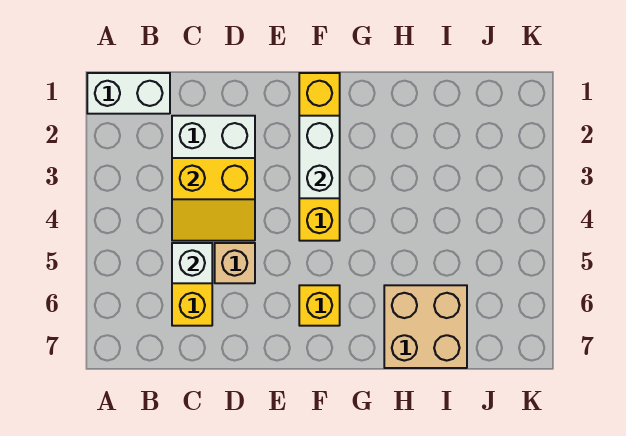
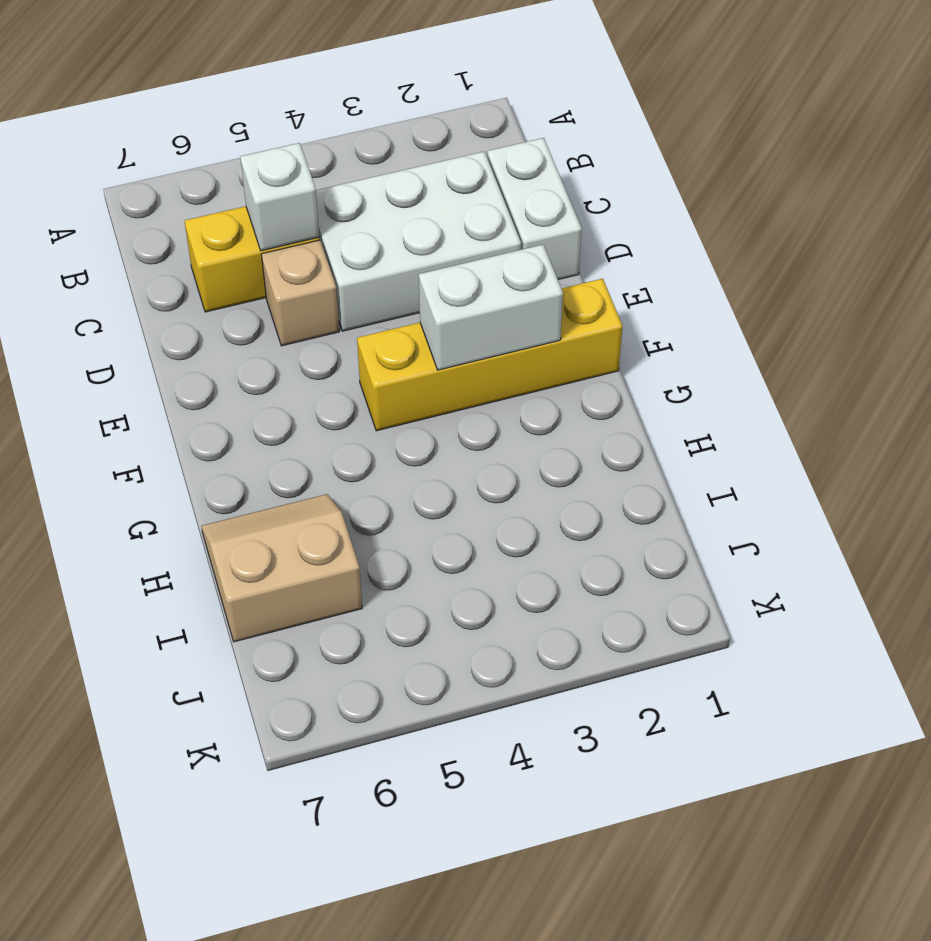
white brick A1:B1 level 1 -> white brick C1:D1 level 1
yellow slope C3:D4 level 2 top 3 -> none
yellow brick F6 level 1 -> none
tan brick H6:I7 level 1 -> tan slope H6:I7 level 1 top I

